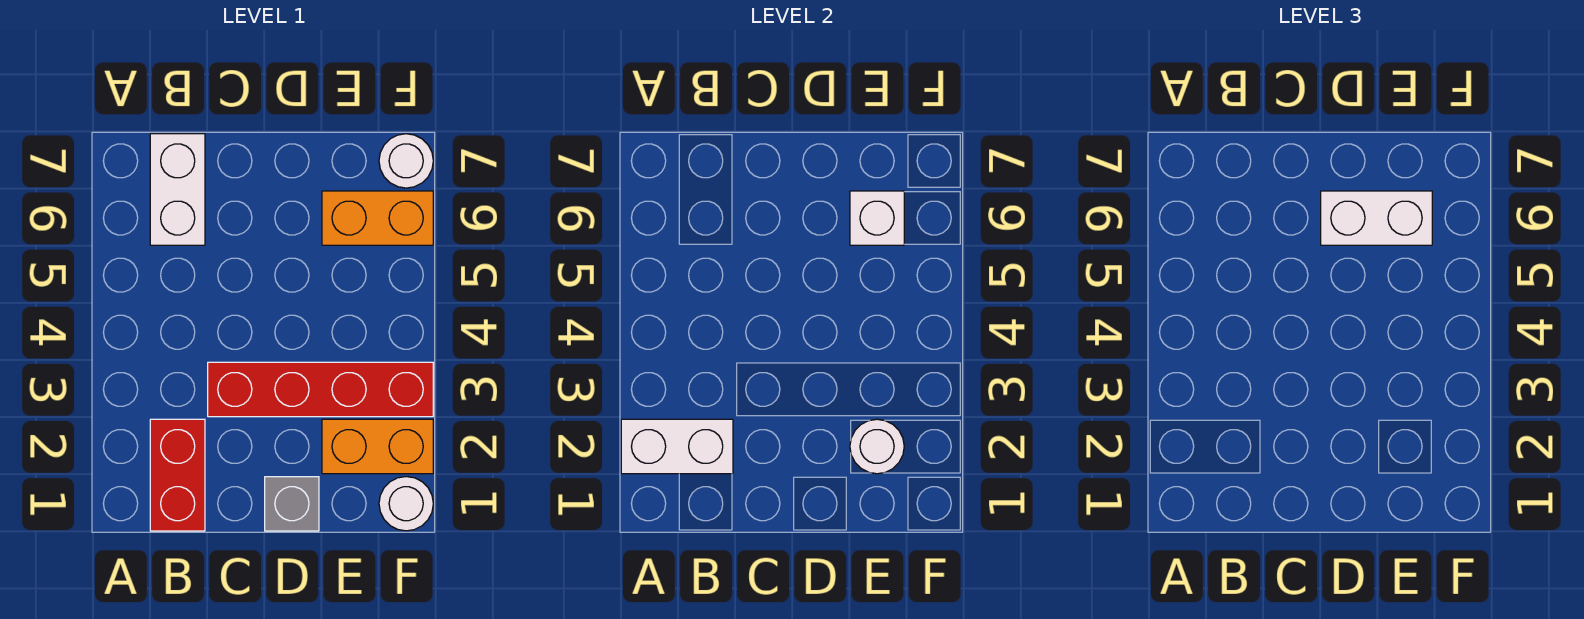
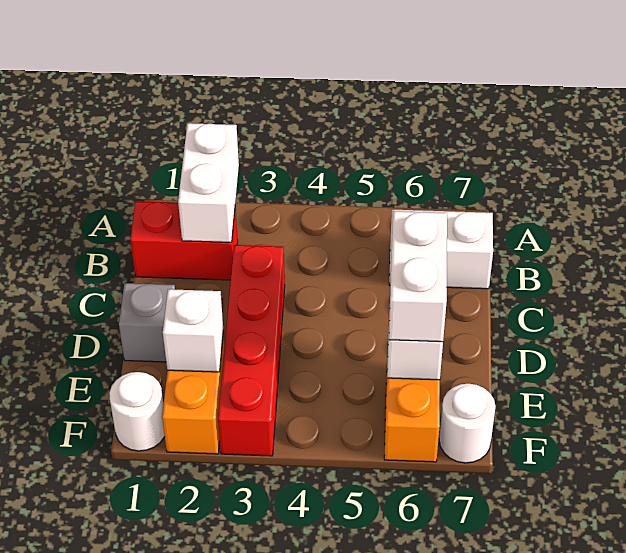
white round brick E2 level 2 -> white brick E2 level 2

